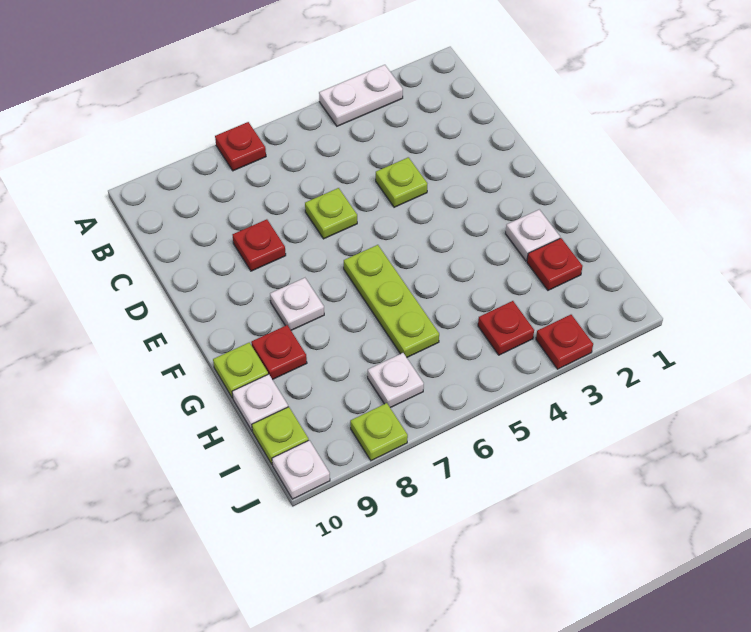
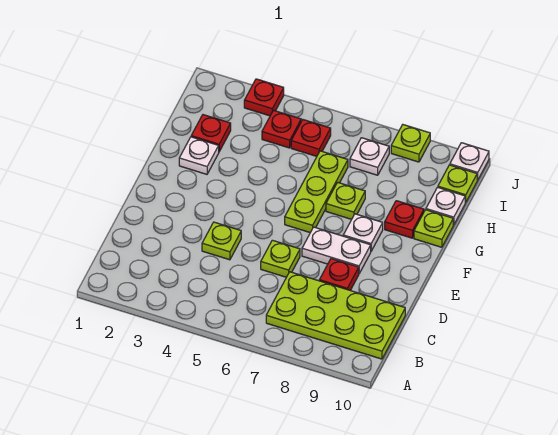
white plate A3:A4 level 1 -> white plate E7:E8 level 1
red plate A7 level 1 -> red plate I5 level 1
none -> lime plate B7:C10 level 1
none -> lime plate G7 level 1

